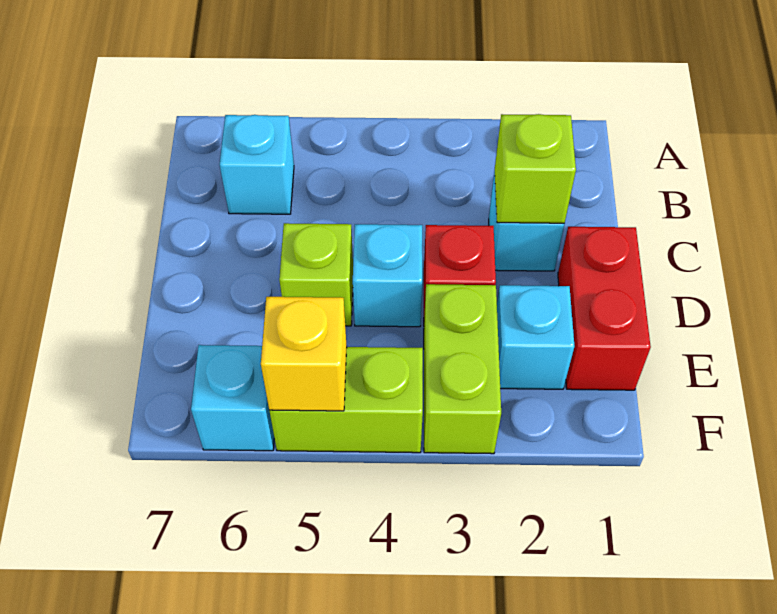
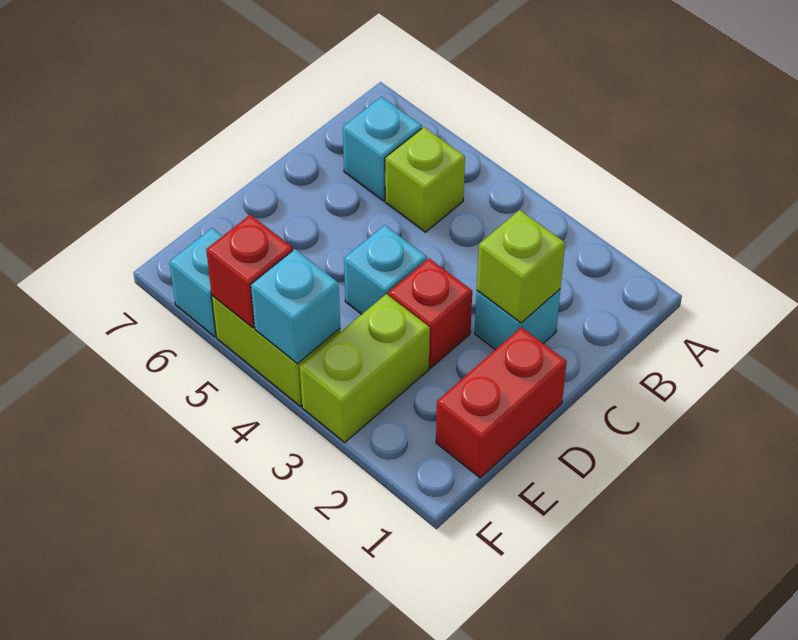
lime brick D5 level 1 -> lime brick B5 level 1
cyan brick E2 level 1 -> cyan brick F4 level 2
yellow brick F5 level 2 -> red brick F5 level 2

